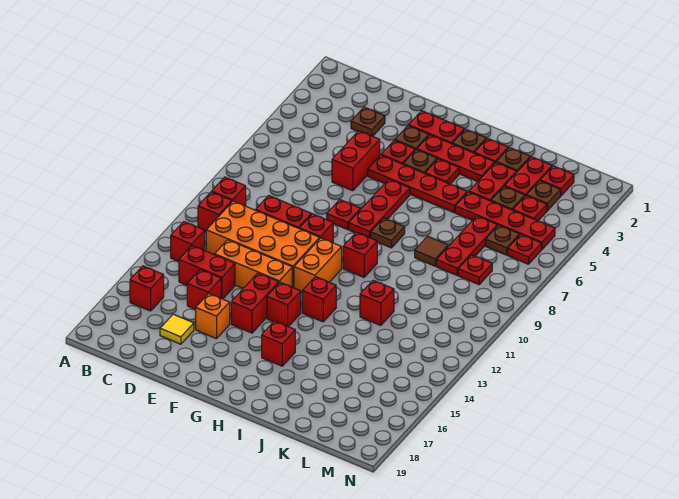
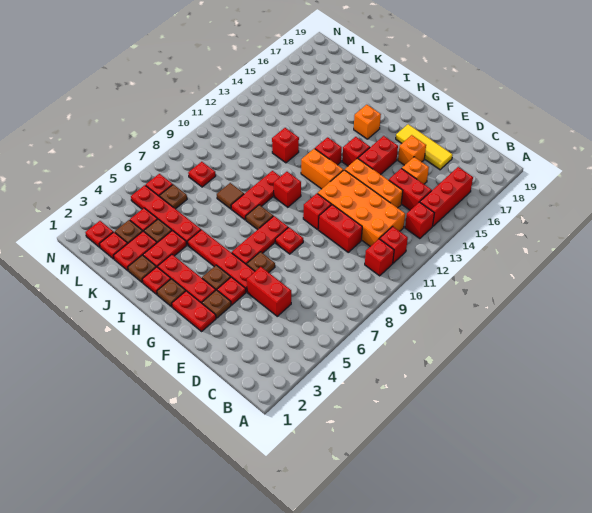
red brick B16 level 1 -> red brick B14:B16 level 1
brown plate D3 level 1 -> brown plate F6 level 1
red brick D15 level 1 -> orange brick D15 level 1
yellow tile D17 level 1 -> yellow tile D17:F17 level 1
red brick E5:E6 level 1 -> red brick D5:E5 level 1
orange brick G11:G12 level 1 -> orange brick G12:H12 level 1
red plate H4 level 1 -> red plate M2 level 1
red brick H16 level 1 -> orange brick H16 level 1
red plate K6:K8 level 1 -> red plate I8:I10 level 1

